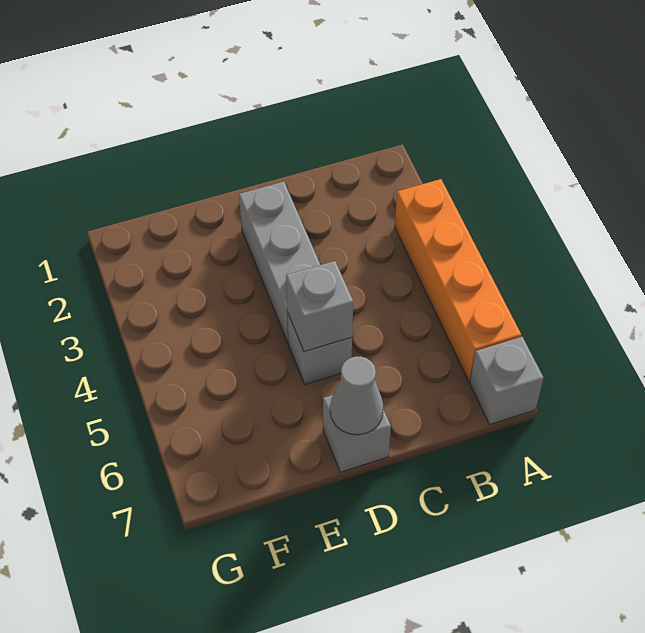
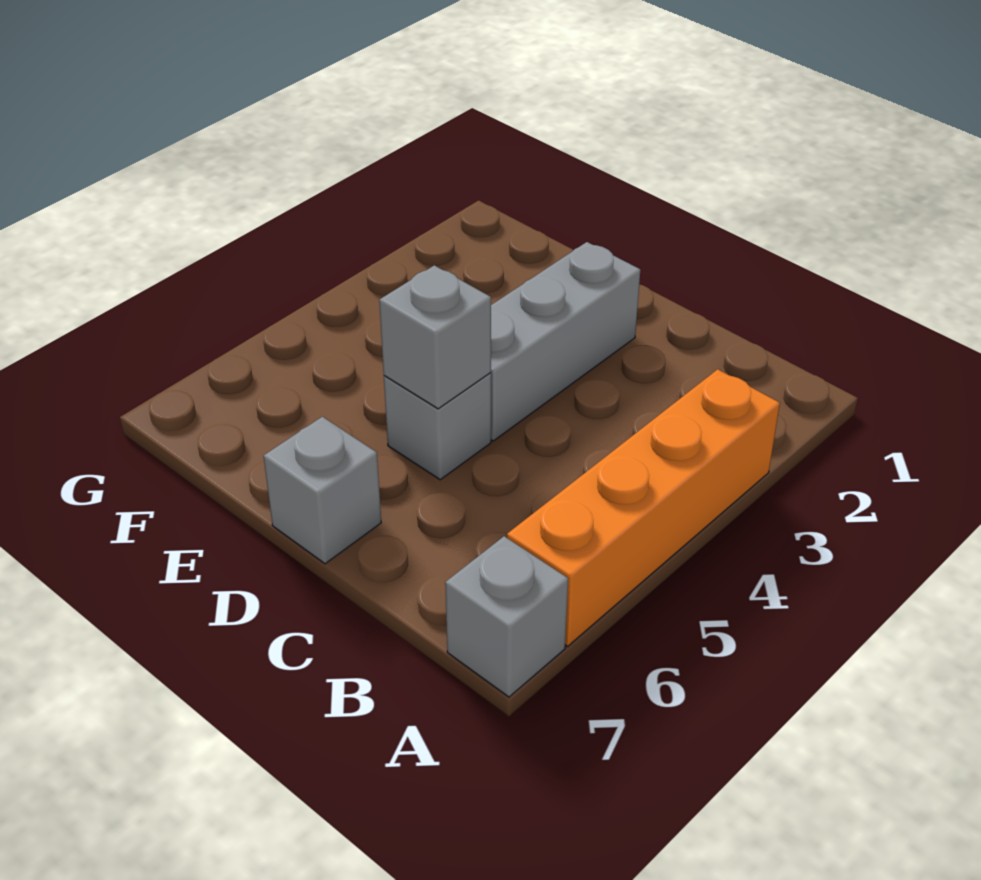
grey cone D7 level 2 -> none

